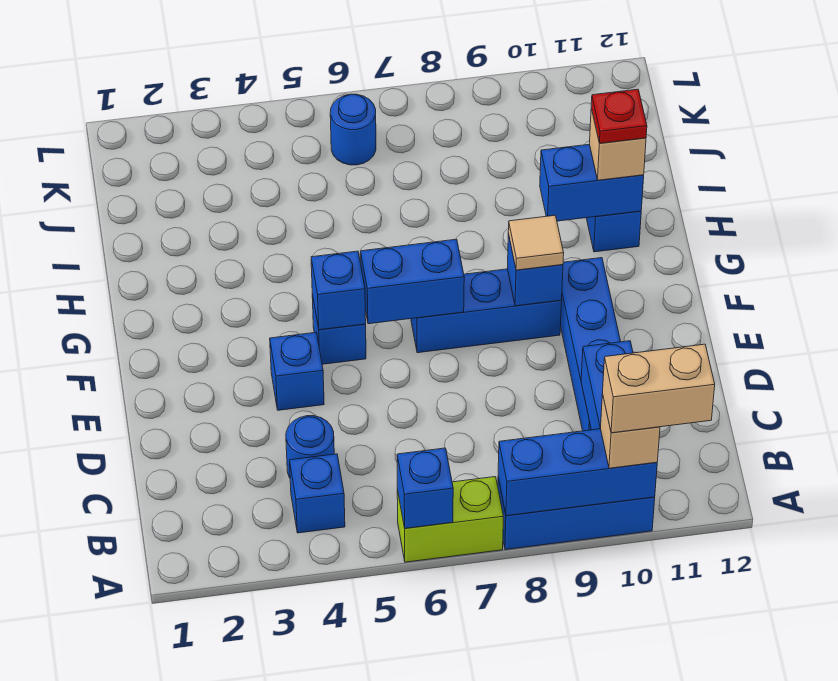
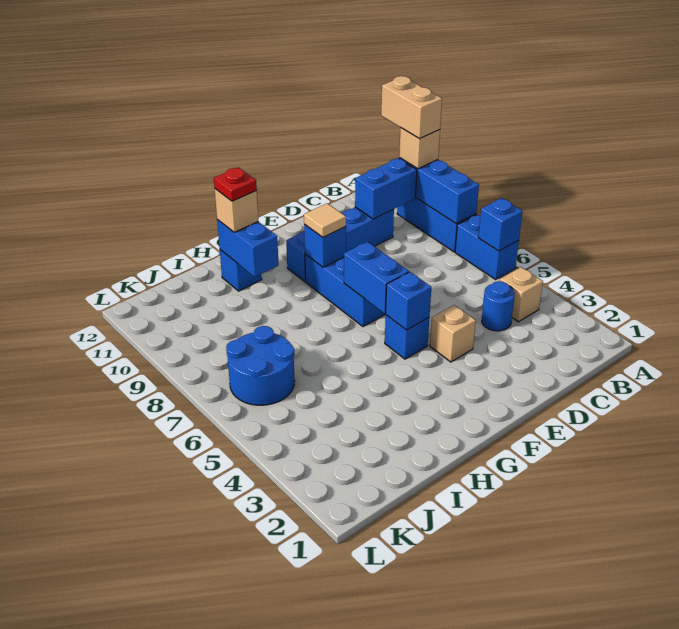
lime brick A6:A7 level 1 -> blue brick A6:A7 level 1
blue brick B4 level 1 -> tan brick B4 level 1
blue brick E4 level 1 -> tan brick E4 level 1
blue round brick K6 level 1 -> blue round brick J6:K7 level 1

